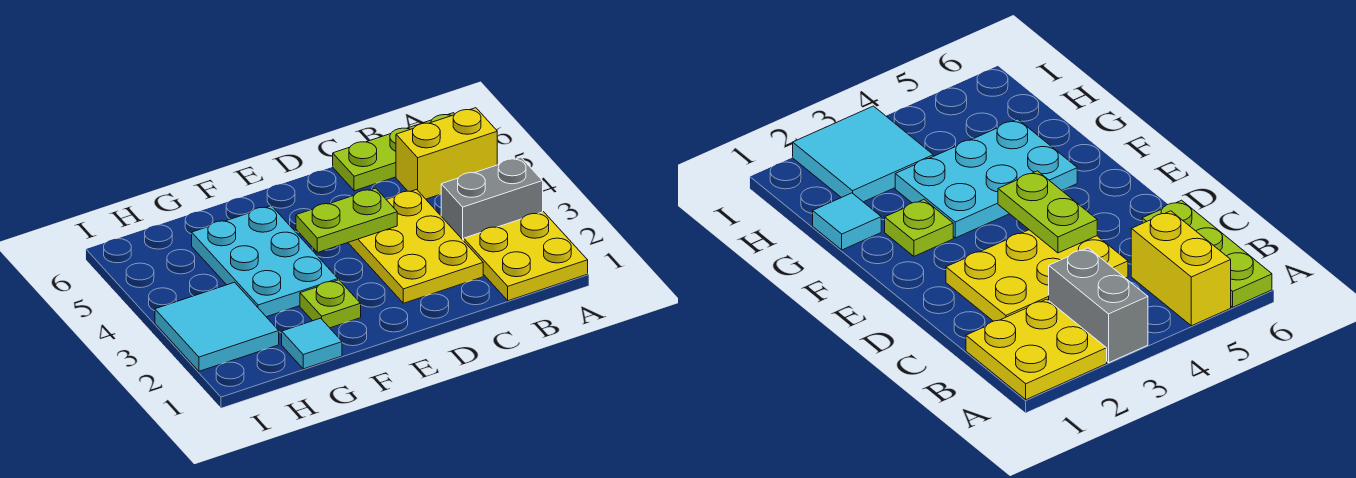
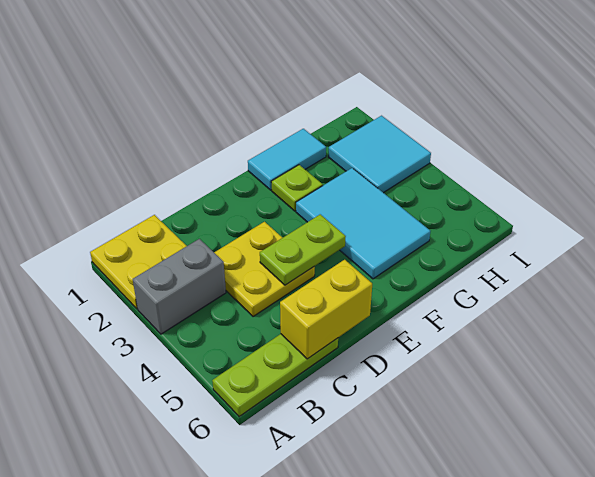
yellow brick A5:B5 level 1 -> yellow brick C6:D6 level 2
yellow plate C2:D4 level 1 -> yellow plate C3:D4 level 1
cyan plate F3:G5 level 1 -> cyan tile F3:G5 level 1
cyan tile G1 level 1 -> cyan tile F1:G1 level 1

